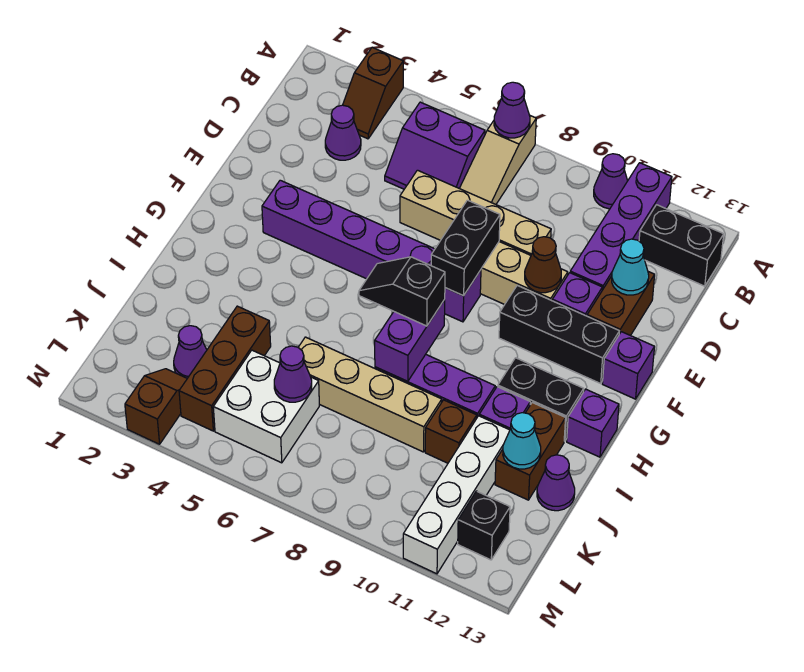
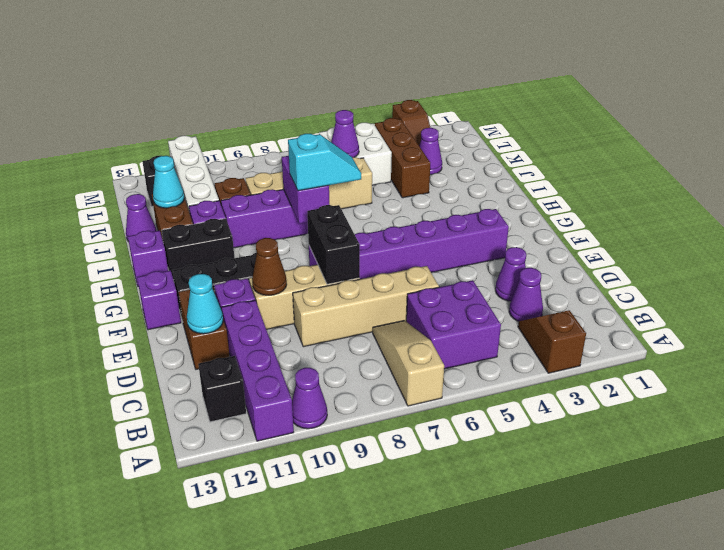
purple cone A7 level 2 -> purple cone D3 level 1
purple slope B5:C6 level 1 top B -> purple brick B5:C6 level 1
black brick B12:B13 level 1 -> black brick B12 level 1
black slope H7:H8 level 3 top 8 -> cyan slope H7:H8 level 3 top 8

